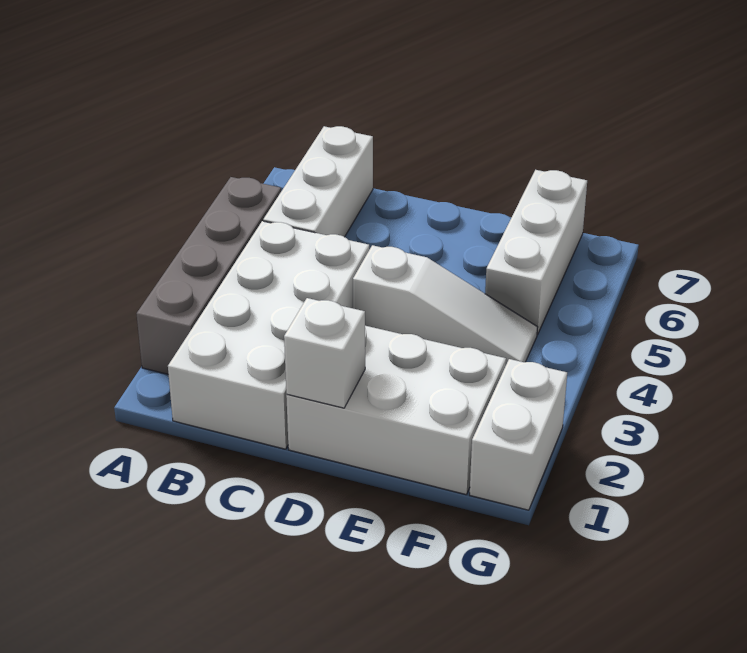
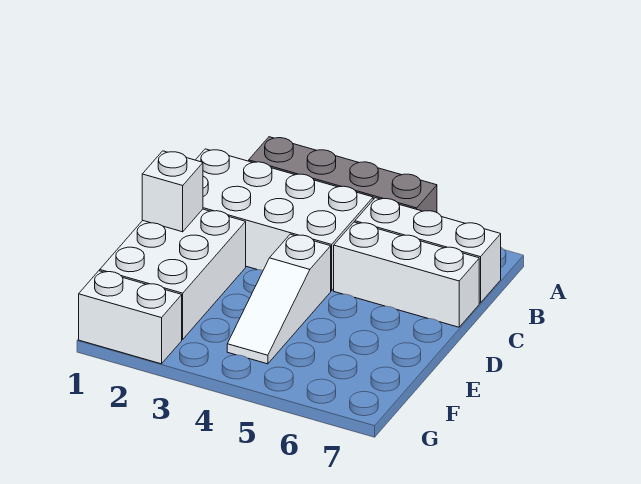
white brick F5:F7 level 1 -> white brick C5:C7 level 1

